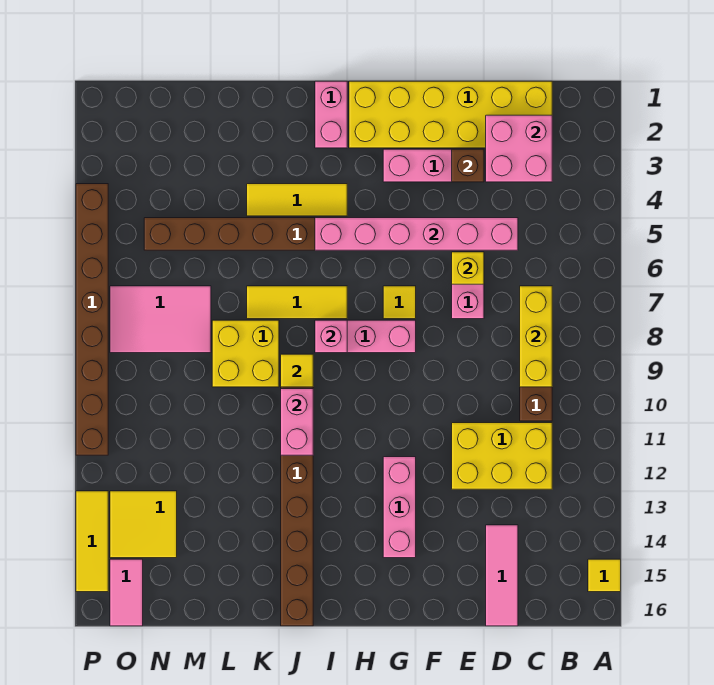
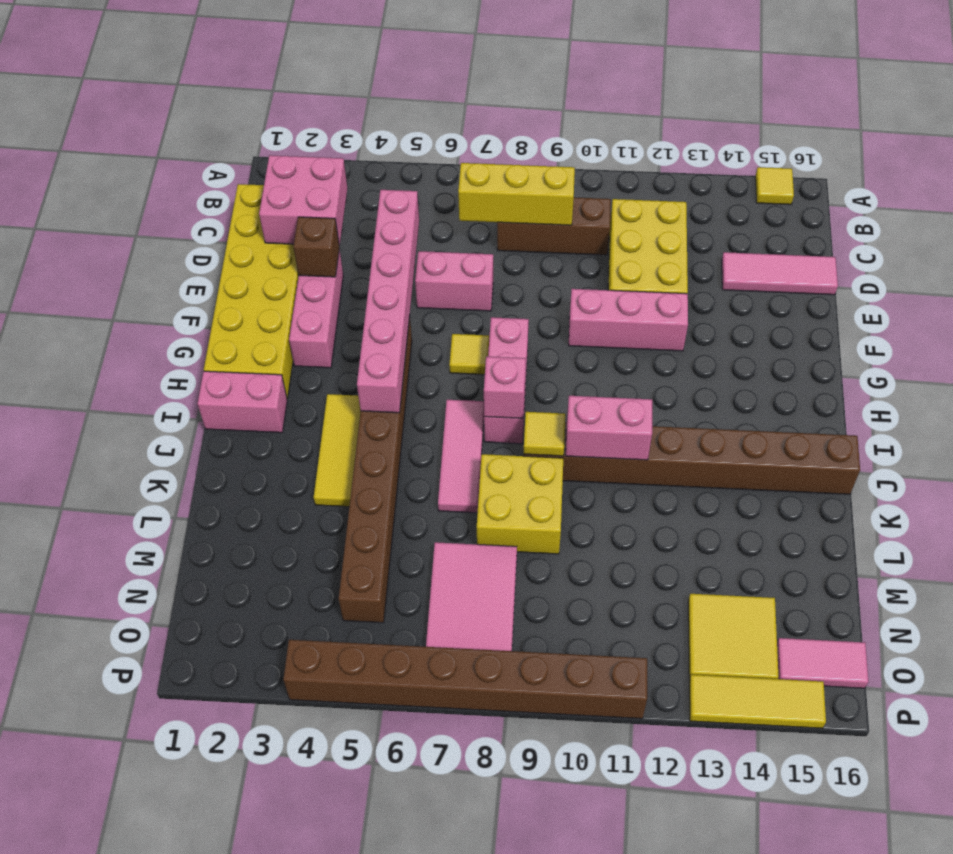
yellow brick E6 level 2 -> none
pink brick G12:G14 level 1 -> pink brick F10:F12 level 1
yellow tile I7:K7 level 1 -> pink tile I7:K7 level 1

